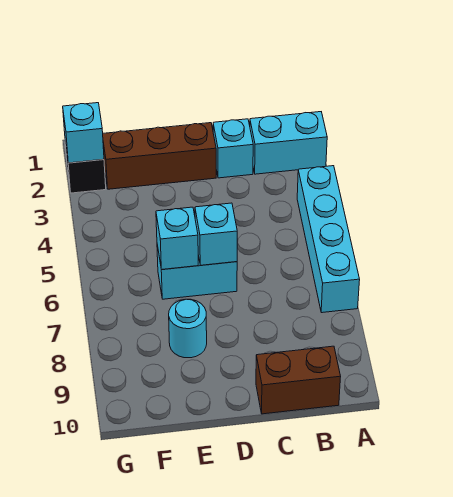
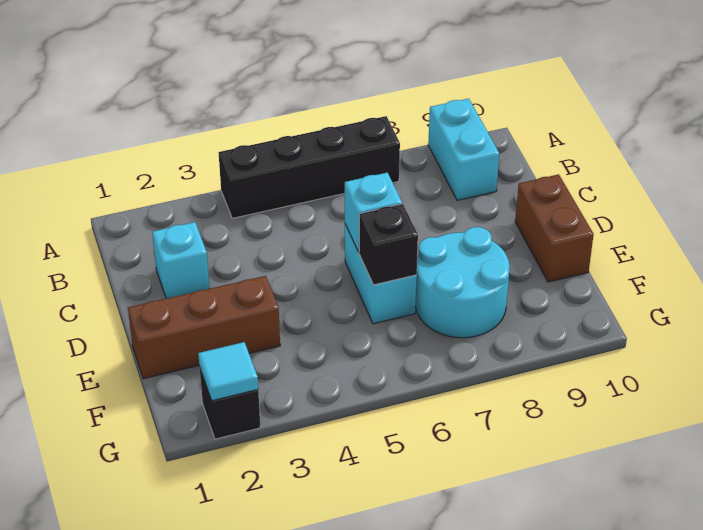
cyan brick A2:B2 level 1 -> cyan brick A9:B9 level 1
cyan brick A4:A7 level 1 -> black brick A4:A7 level 1
brown brick B10:C10 level 1 -> brown brick D10:E10 level 1
brown brick D2:F2 level 1 -> brown brick E1:E3 level 1
cyan brick E6 level 2 -> black brick E6 level 2
cyan round brick E8 level 1 -> cyan round brick E7:F8 level 1
cyan brick G2 level 2 -> cyan tile G2 level 2

